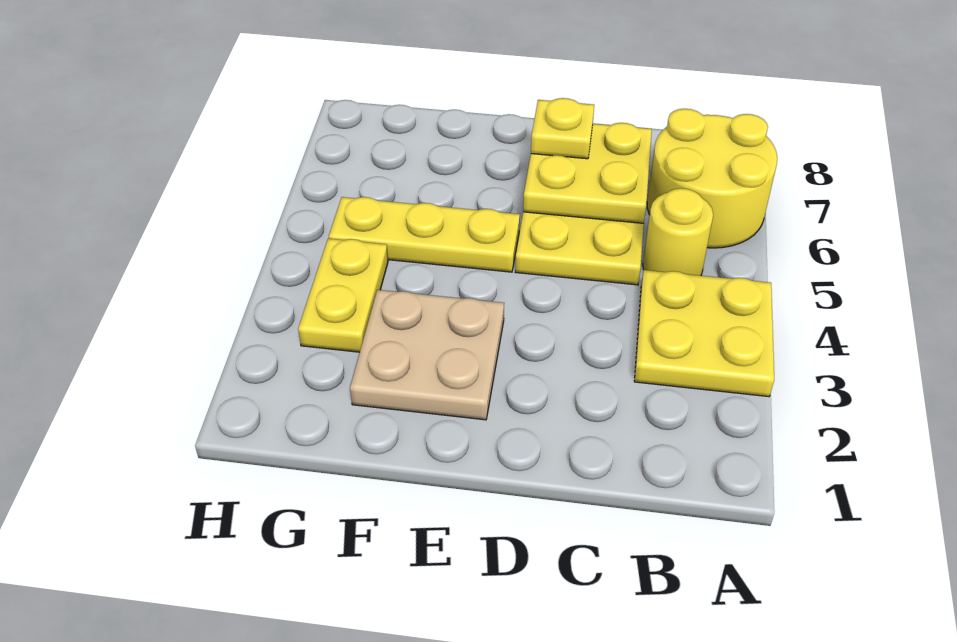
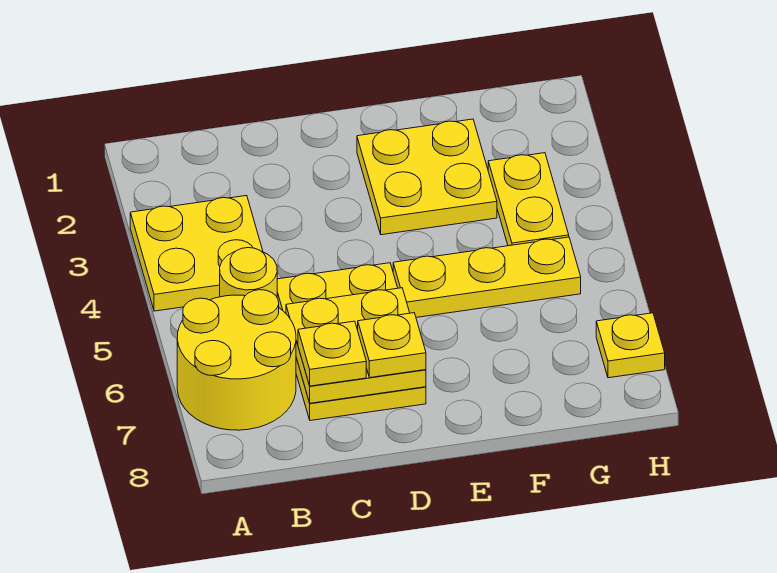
none -> yellow plate C7 level 3
tan plate E2:F3 level 1 -> yellow plate E2:F3 level 1
none -> yellow plate H7 level 1

